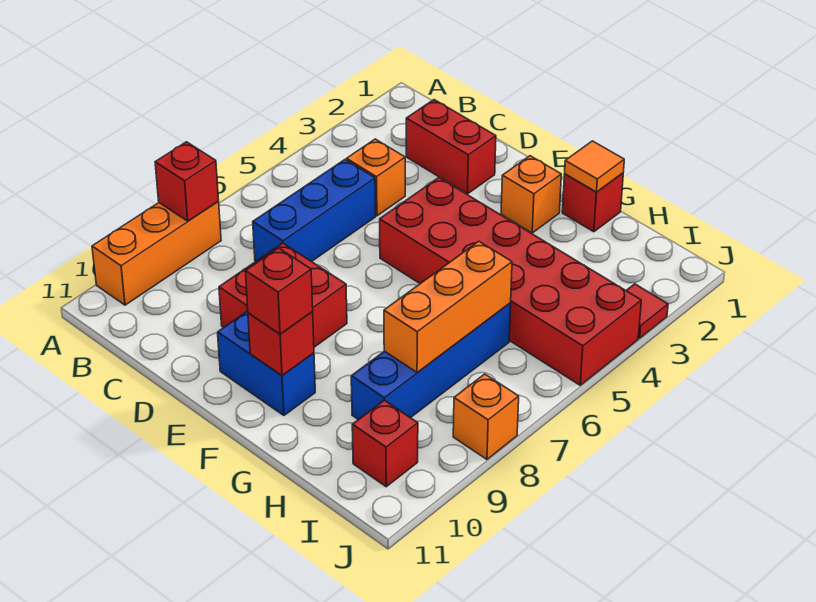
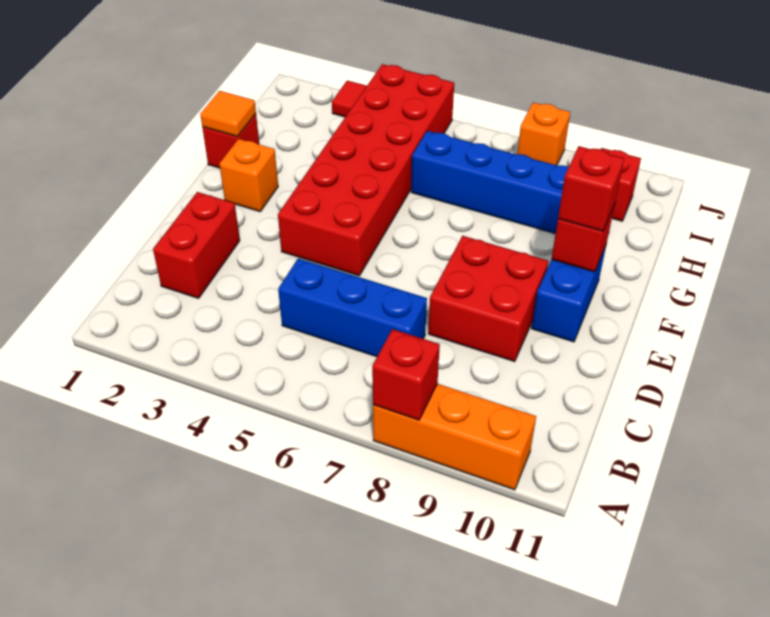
orange brick C4 level 1 -> none
orange brick H6:H8 level 2 -> none

